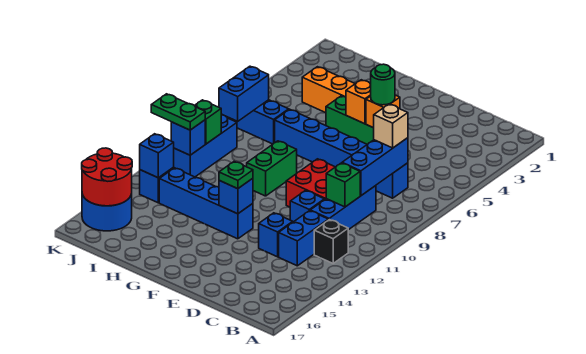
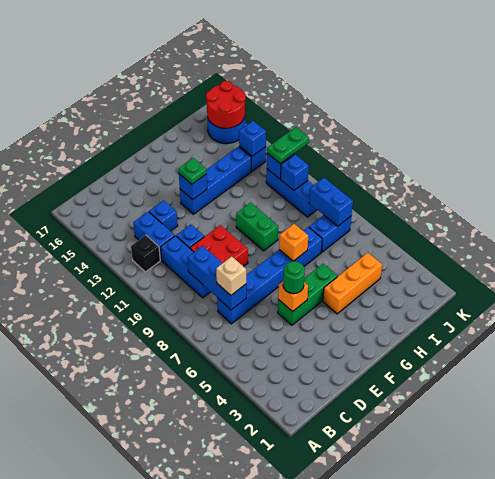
green brick C10 level 2 -> none
orange brick F5 level 2 -> orange brick G7 level 2
green brick J10 level 2 -> blue brick J10 level 2

